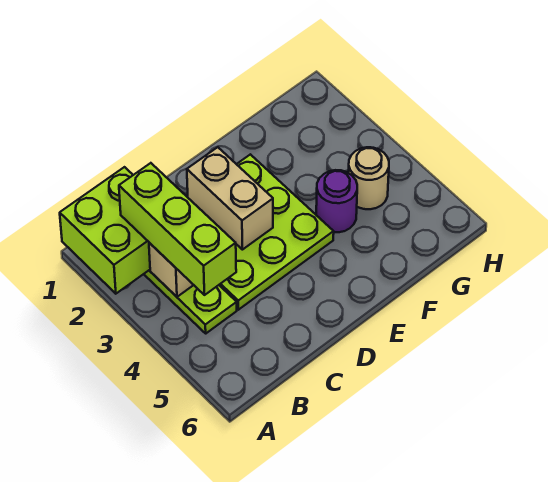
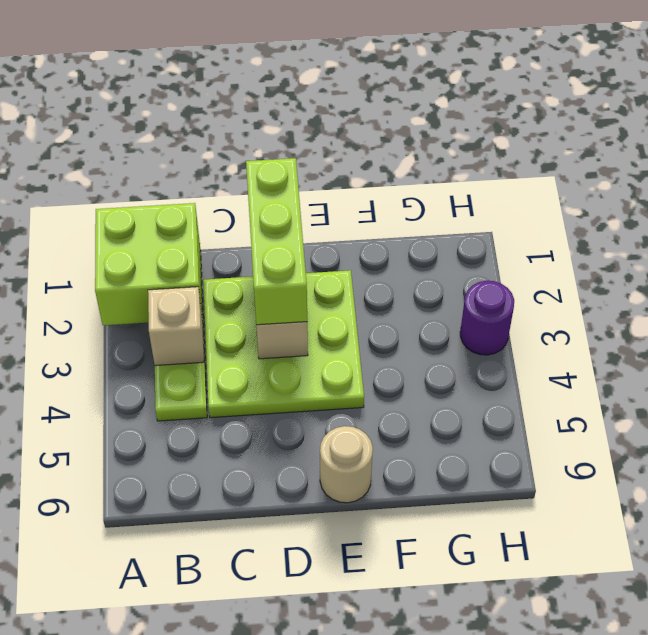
lime brick B2:B4 level 3 -> lime brick D1:D3 level 3
purple round brick F4 level 1 -> purple round brick H3 level 1
tan round brick G4 level 1 -> tan round brick E6 level 1

